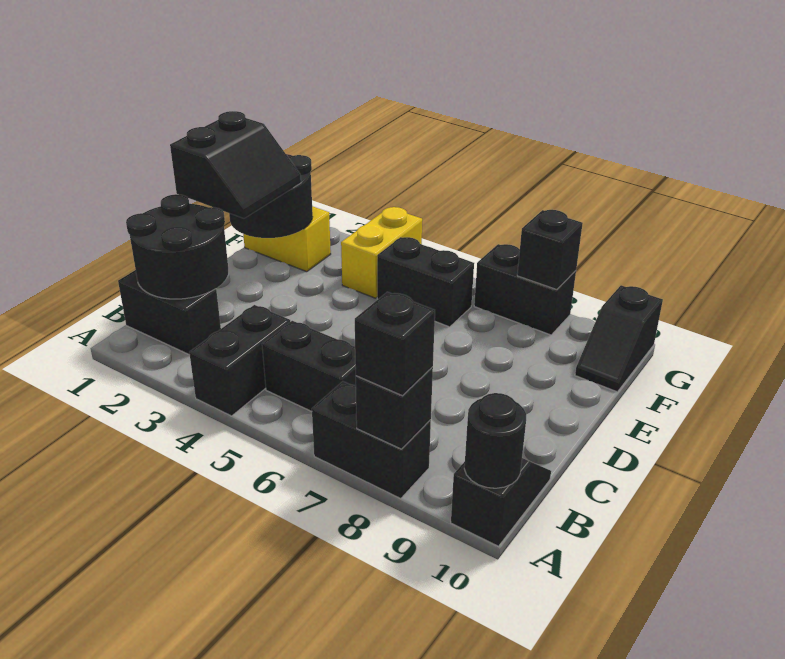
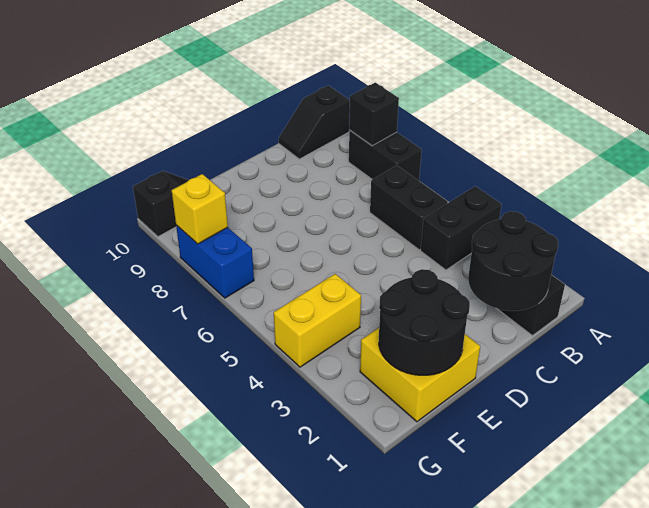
black brick A8 level 3 -> none
black round brick A10 level 2 -> none
black slope D1:E2 level 3 top 1 -> none
yellow brick F1:F2 level 1 -> yellow brick E1:F2 level 1
black brick F5:F6 level 1 -> none
black brick G7:G8 level 1 -> blue brick G7:G8 level 1
black brick G8 level 2 -> yellow brick G8 level 2

